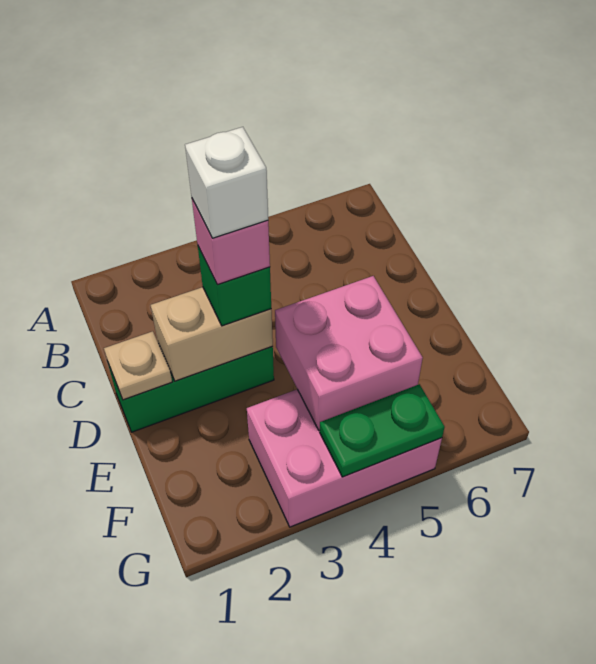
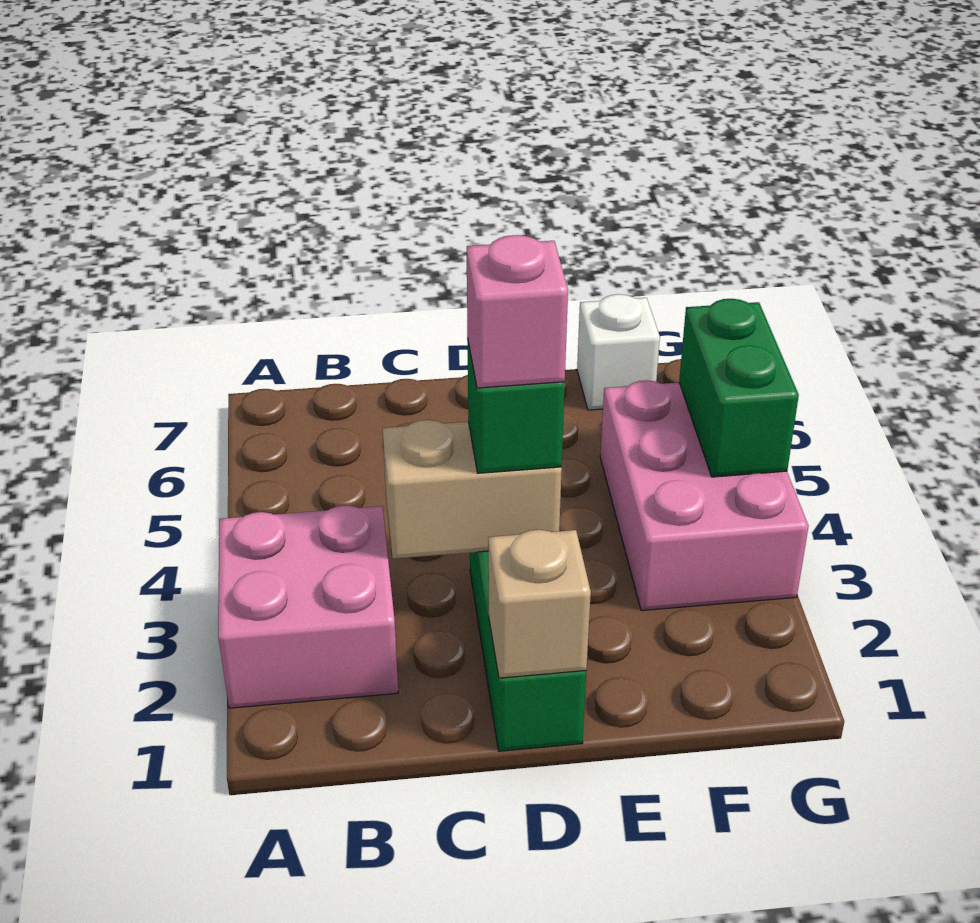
tan plate D1 level 2 -> tan brick D1 level 2
tan brick D2:D3 level 2 -> tan brick C3:D3 level 2
white brick D3 level 5 -> white brick F7 level 1
pink brick E4:F5 level 2 -> pink brick A2:B3 level 1
green plate G4:G5 level 2 -> green brick G4:G5 level 2

